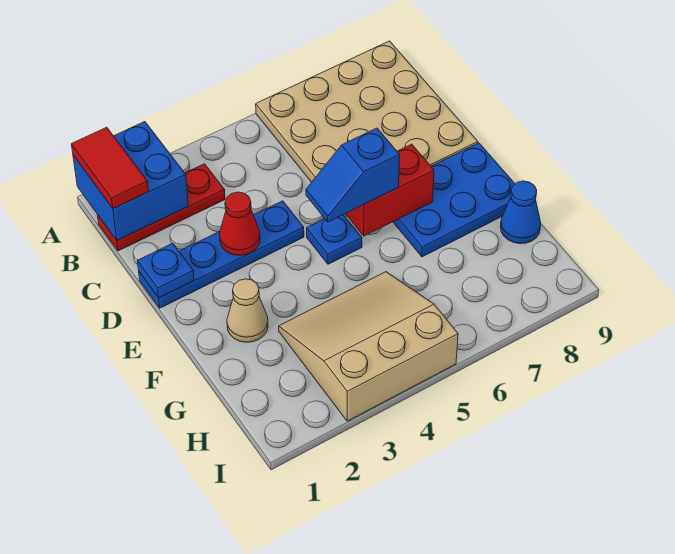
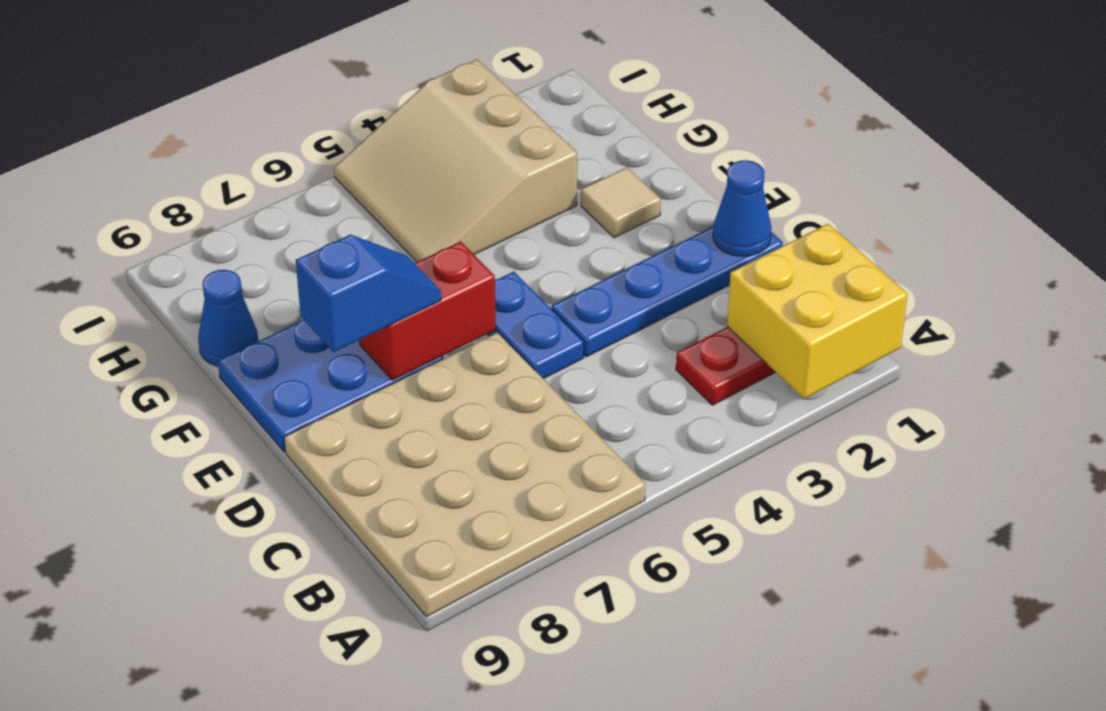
blue brick A1:B2 level 2 -> yellow brick A1:B2 level 2
red tile A1:B1 level 3 -> none
blue plate D1 level 2 -> blue cone D1 level 2
red cone D3 level 2 -> none
blue plate E5 level 1 -> blue plate D5:E5 level 1
blue slope E5:E6 level 3 top 6 -> blue slope E7:E8 level 3 top 8
tan cone F2 level 1 -> tan tile F2 level 1
tan slope G3:I5 level 1 top I -> tan slope G3:I5 level 1 top 3

